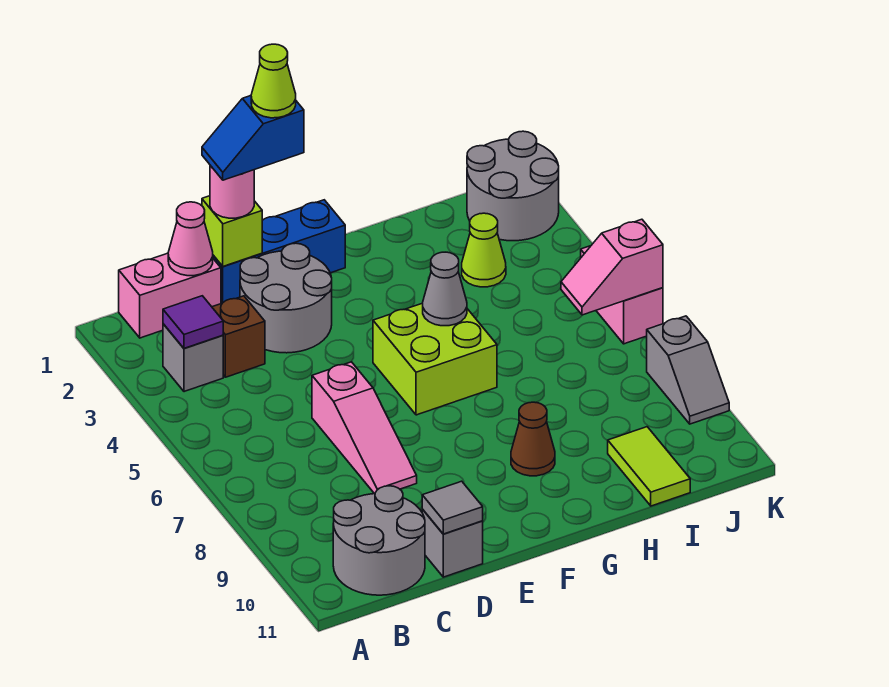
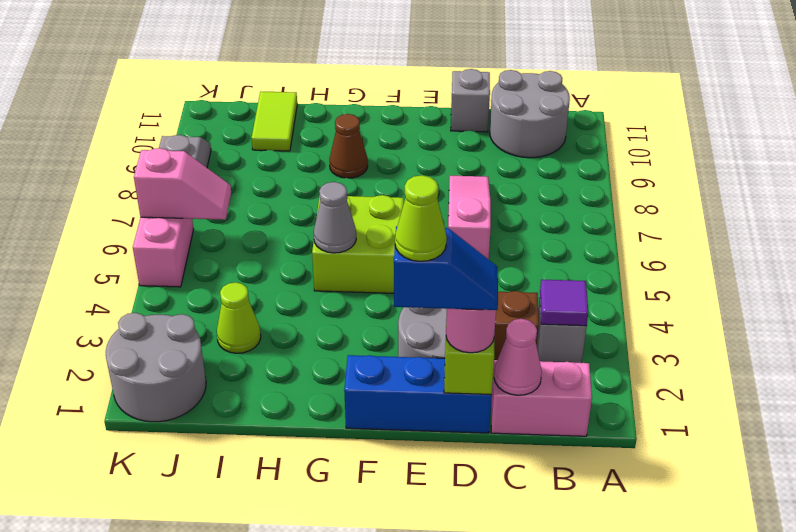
grey tile D11 level 2 -> none

